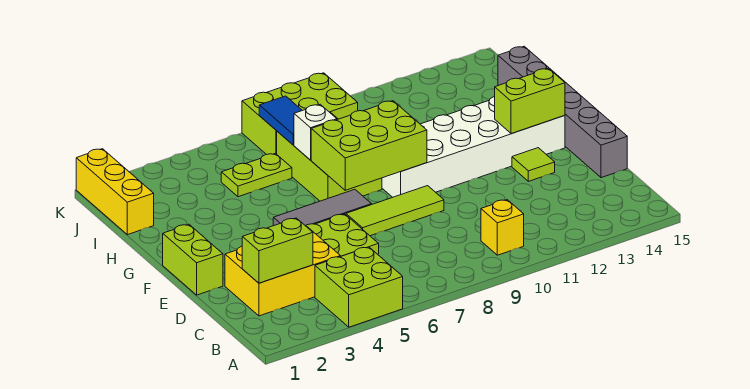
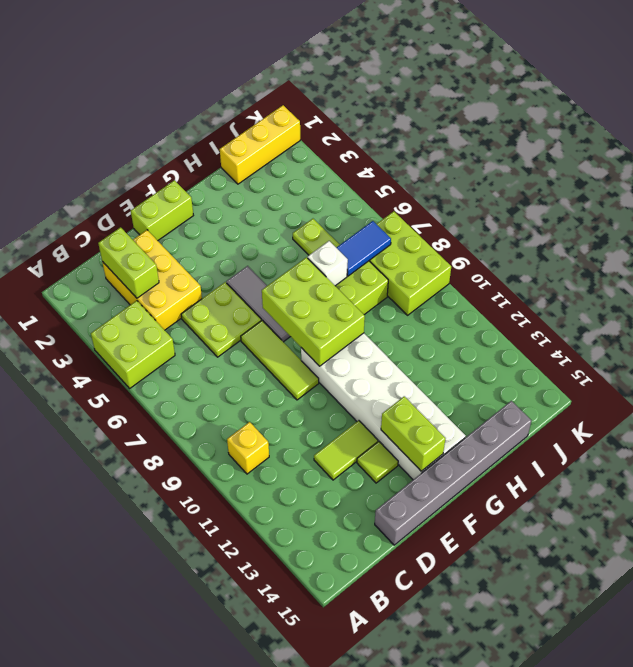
none -> lime tile D12:E12 level 1

